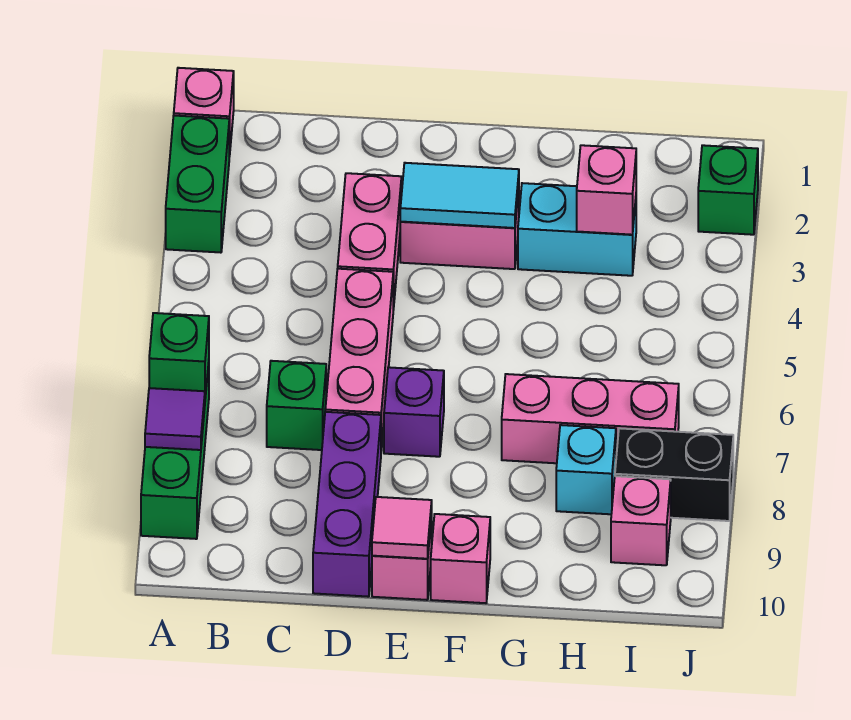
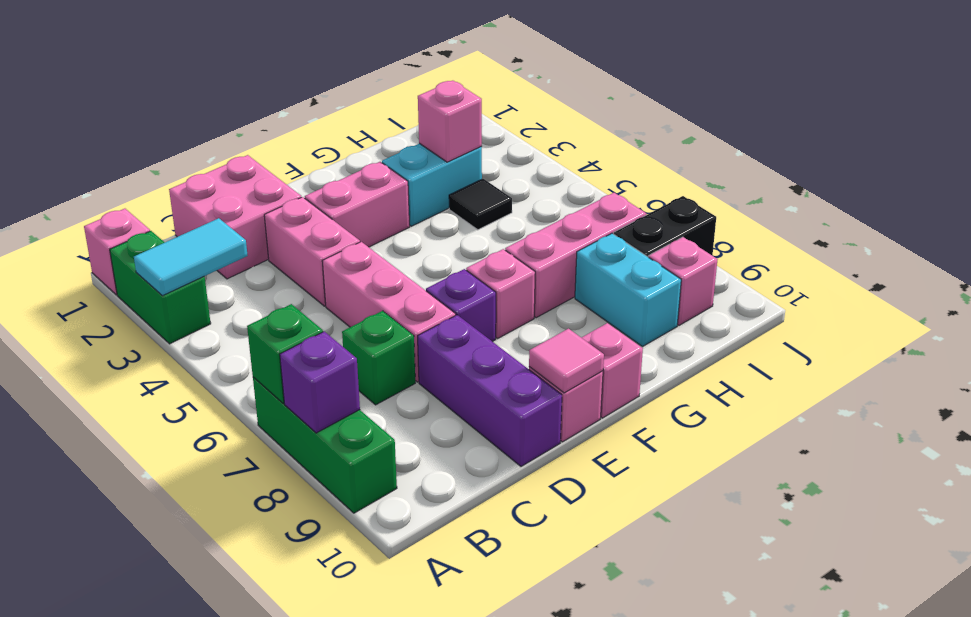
purple tile A8 level 2 -> purple brick A8 level 2
none -> pink brick C1:D2 level 1
cyan tile E3:F3 level 2 -> cyan tile A3:B3 level 2
none -> pink brick F7 level 1
none -> black tile H4 level 1
cyan brick H8 level 1 -> cyan brick H8:H9 level 1
green brick J2 level 1 -> none

